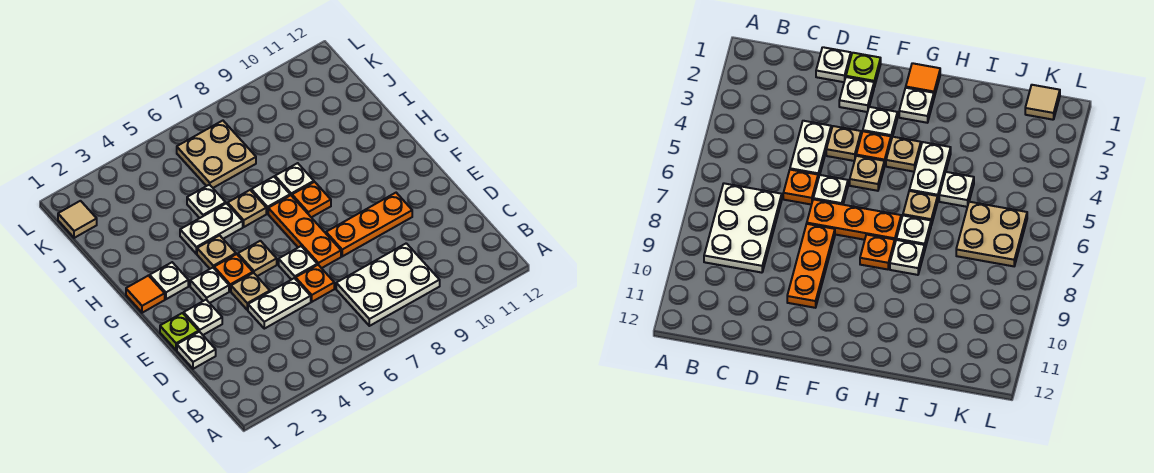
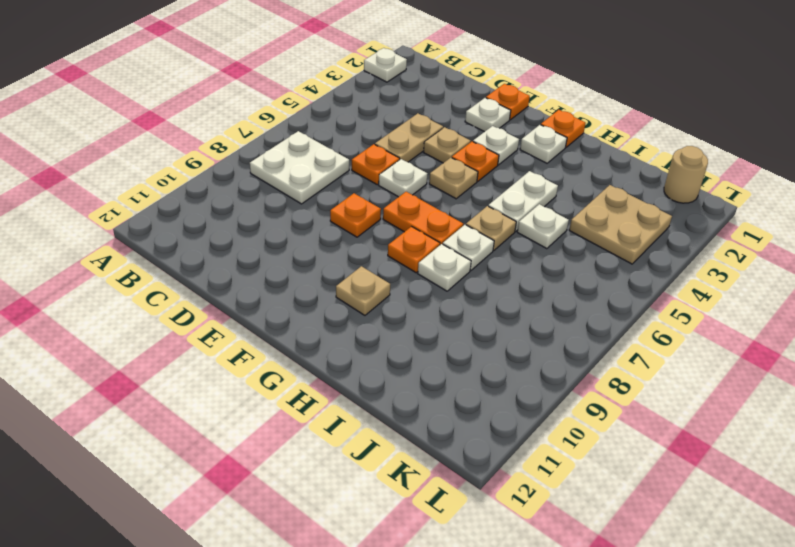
white plate B7:C9 level 1 -> white plate B7:C8 level 1
white plate D1 level 1 -> white plate A2 level 1
white plate D4:D5 level 1 -> tan plate D4:D5 level 1
lime plate E1 level 1 -> orange plate E1 level 1
orange plate E7:G7 level 1 -> orange plate F7:G7 level 1
orange plate E8:E10 level 1 -> orange plate E8 level 1
orange tile G1 level 1 -> orange plate G1 level 1
tan plate G4 level 1 -> tan plate G10 level 1
tan plate J6:K7 level 1 -> tan plate J3:K4 level 1
tan tile K1 level 1 -> tan round brick K1 level 1

